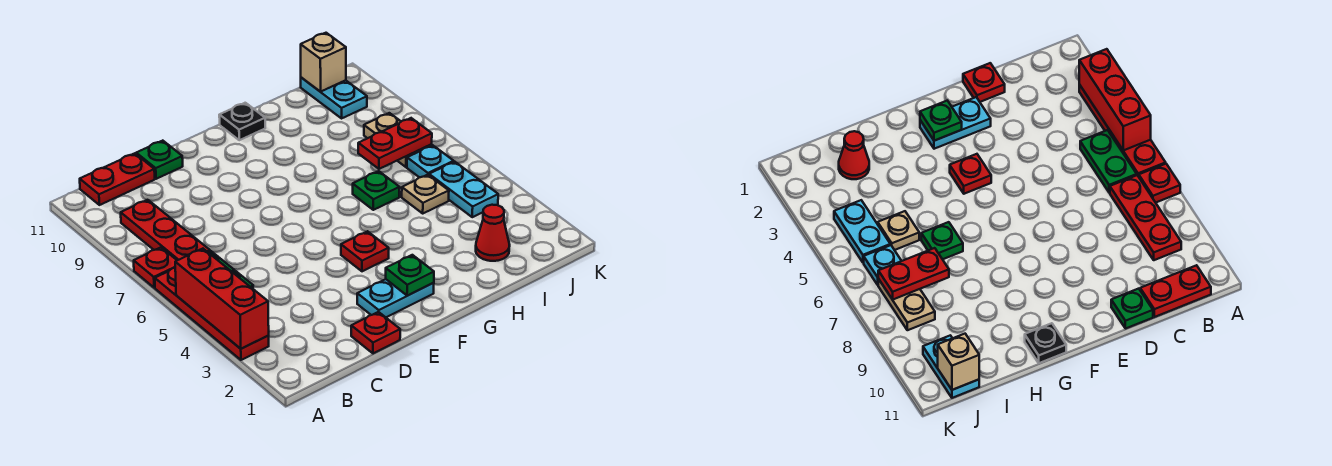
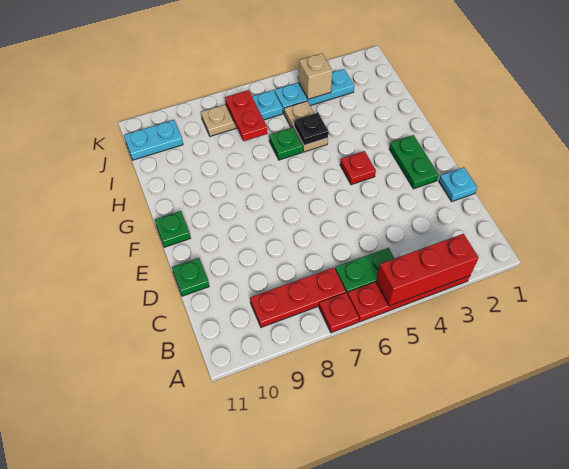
red plate B11:C11 level 1 -> none
red plate D1 level 1 -> cyan plate D1 level 1
cyan plate E2:F2 level 1 -> green plate E2:F2 level 1
green plate F2 level 2 -> green plate F11 level 1
black plate G11 level 1 -> black plate H5 level 2
red cone I2 level 1 -> none
tan plate I5 level 1 -> tan plate H5:I5 level 1
cyan plate J4:J5 level 1 -> cyan plate J3:J5 level 1
tan brick J11 level 2 -> tan brick J4 level 2

